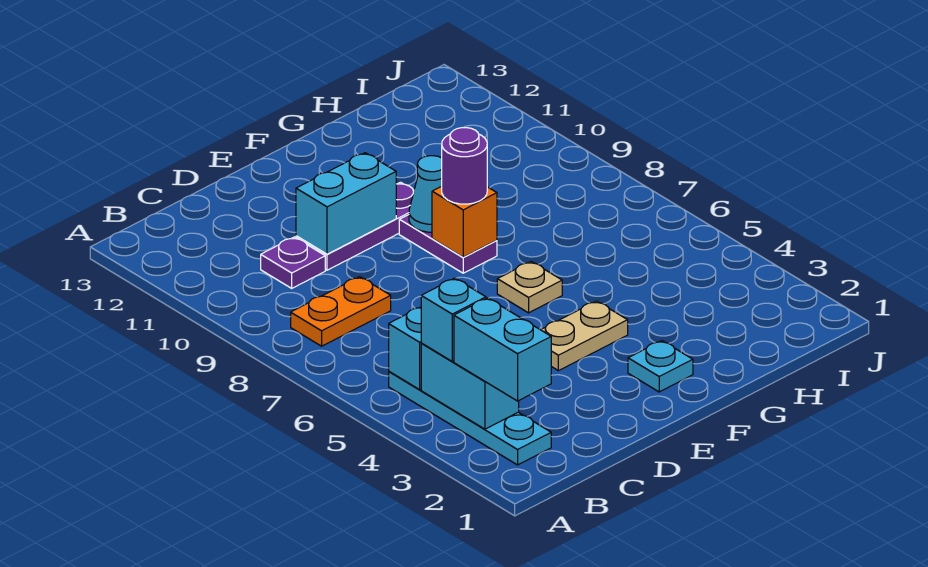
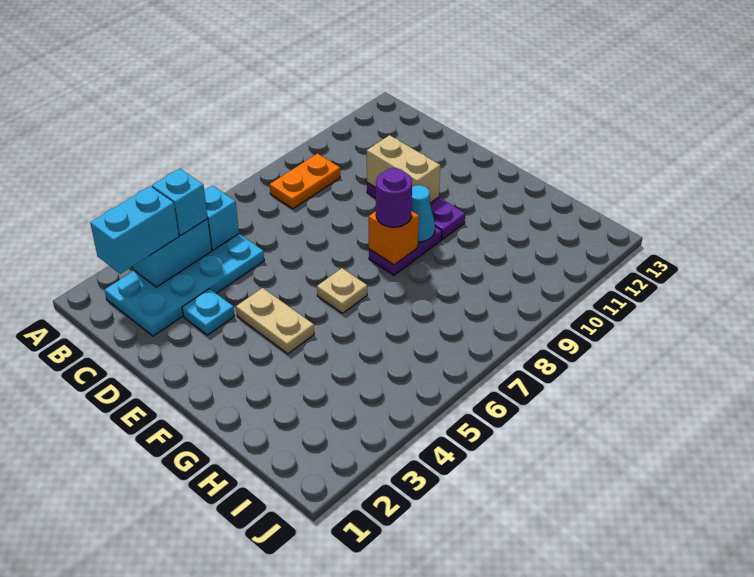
cyan plate B2:B5 level 1 -> cyan plate B2:C5 level 1
orange plate B8:C8 level 1 -> orange plate B8:B9 level 1
purple plate C10 level 1 -> none
cyan brick D10:E10 level 2 -> tan brick D10:E10 level 2
cyan plate F2 level 1 -> cyan plate D3 level 1

